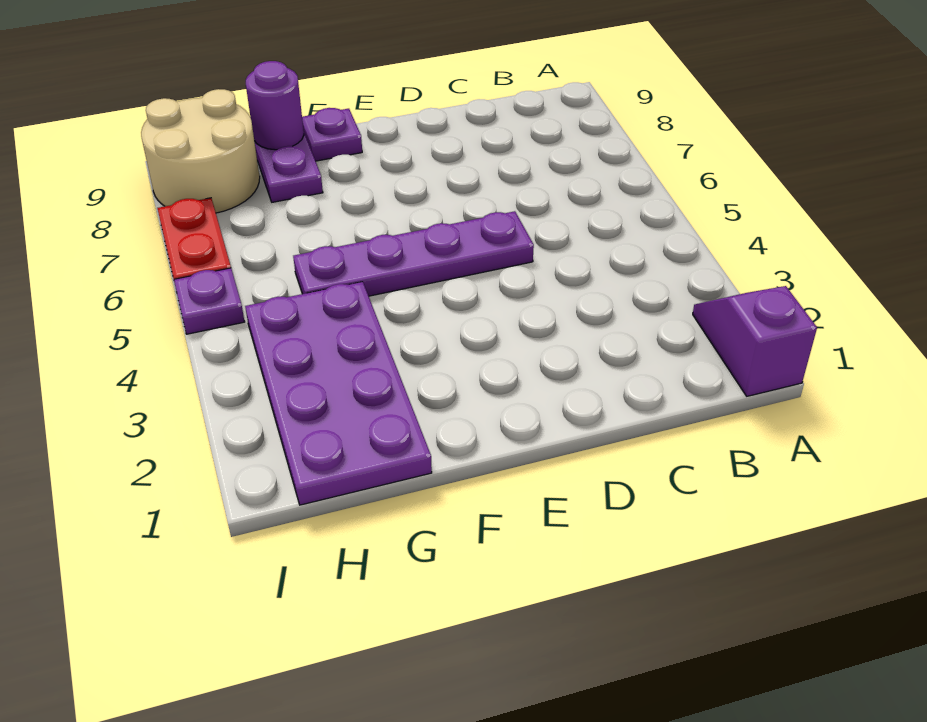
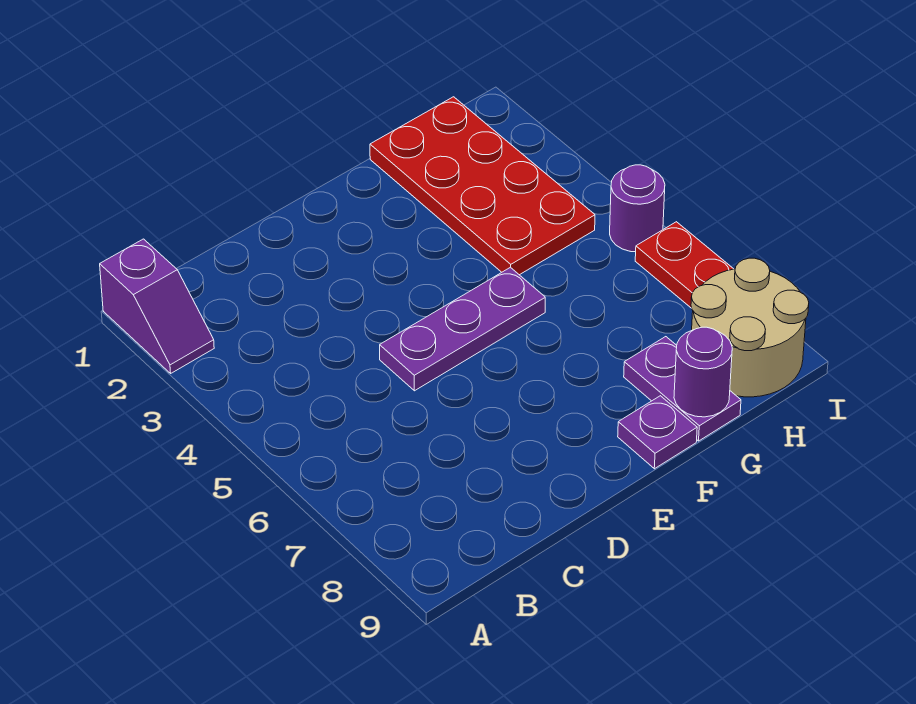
purple plate D5:G5 level 1 -> purple plate D5:F5 level 1
purple plate G1:H4 level 1 -> red plate G1:H4 level 1
purple plate I5 level 1 -> purple round brick I5 level 1

